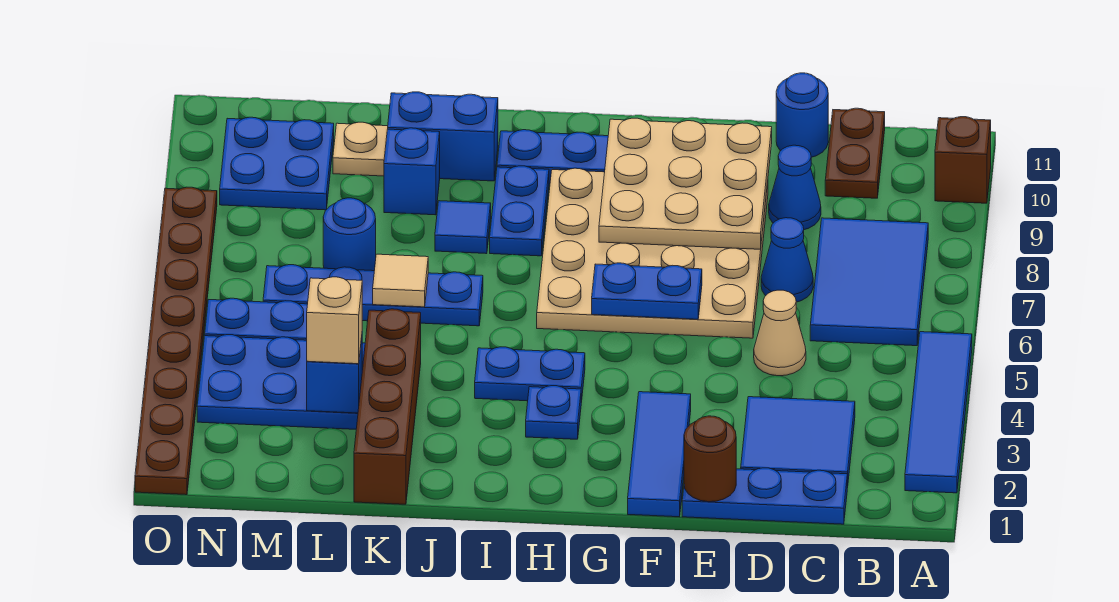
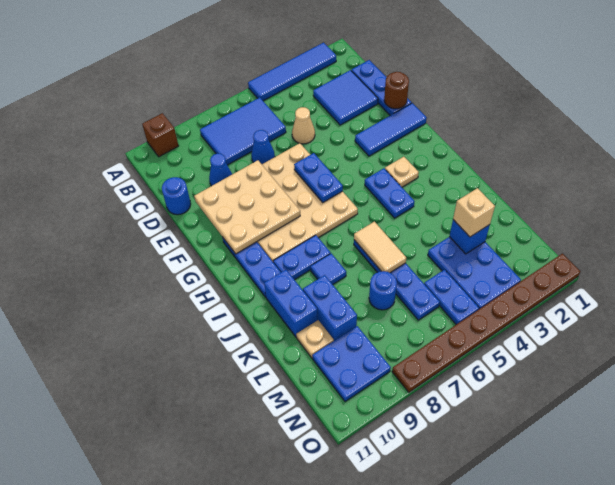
brown plate C10:C11 level 1 -> none
blue plate H3 level 1 -> tan plate H3 level 1
brown brick K1:K4 level 1 -> none
tan tile K6 level 2 -> tan tile J6:K6 level 2
blue brick K9 level 1 -> blue brick K9:L9 level 1

